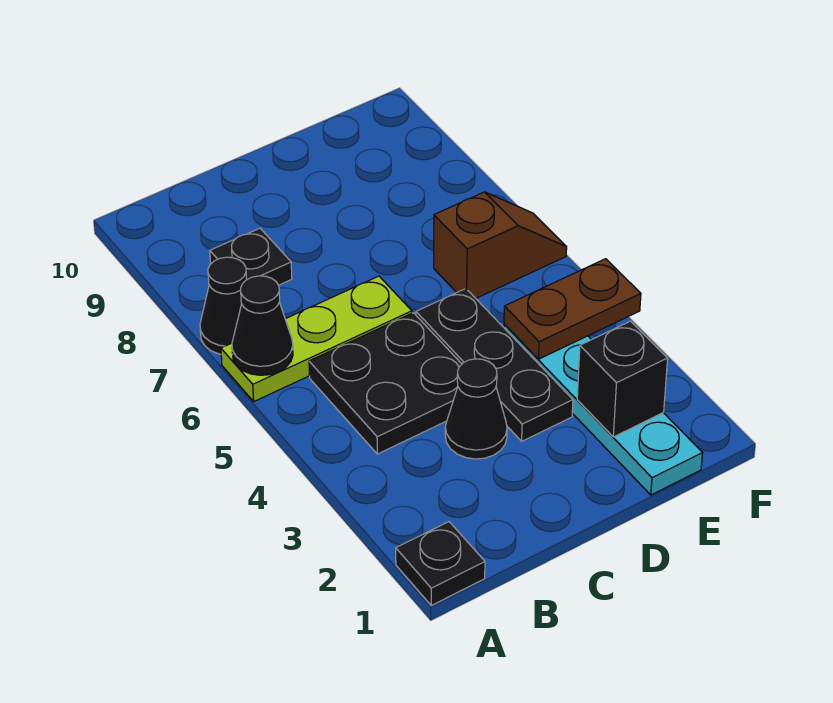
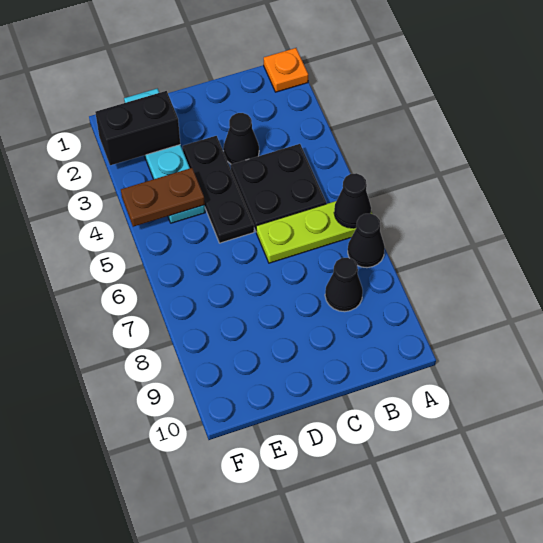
black plate A1 level 1 -> orange plate A1 level 1
black plate B8 level 1 -> black cone B8 level 1
black brick E2 level 2 -> black brick E2:F2 level 2
brown slope E6:F6 level 1 top E -> none

